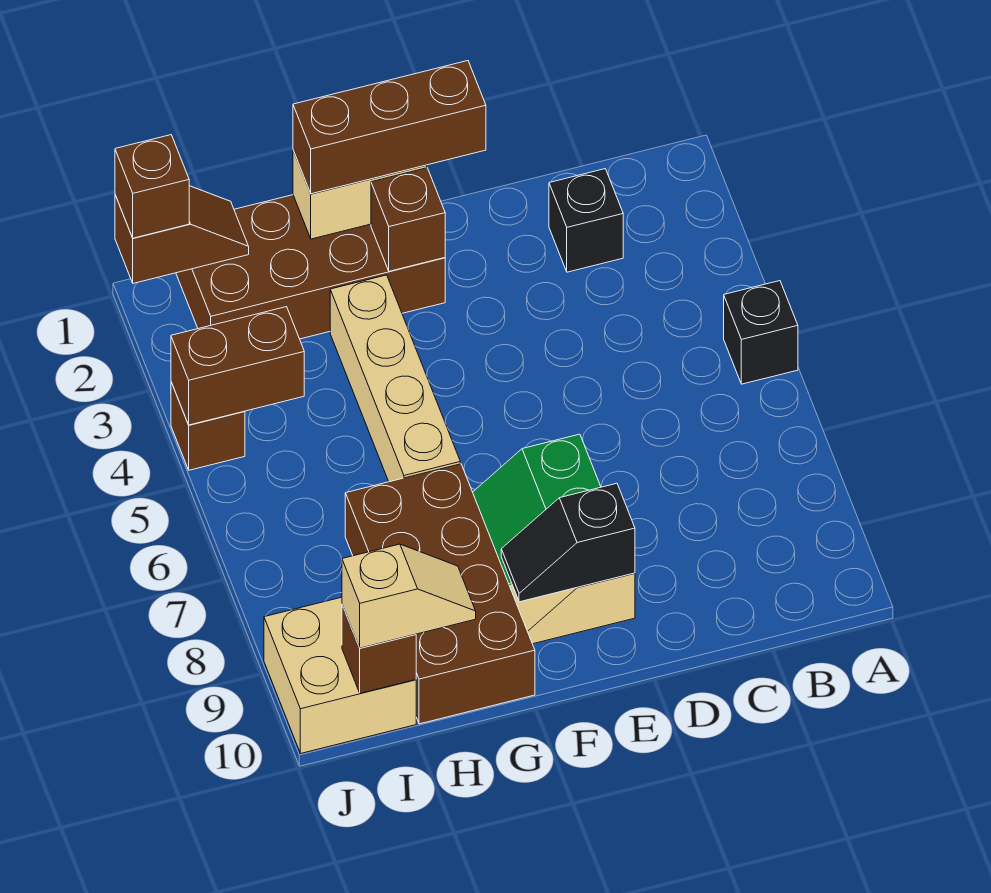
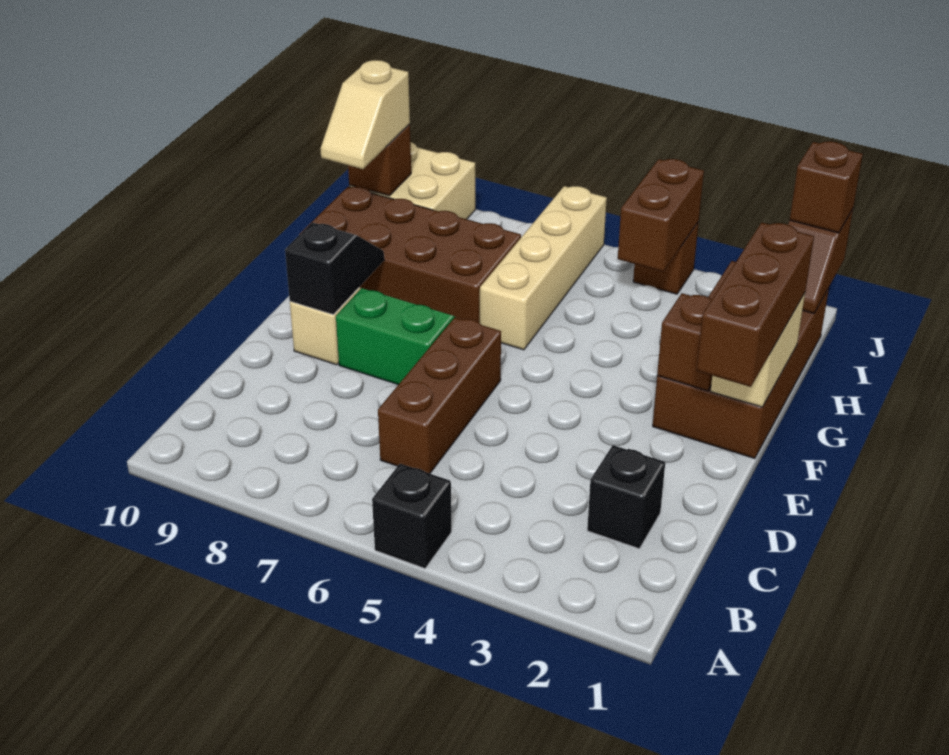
none -> brown brick C6:E6 level 1
tan brick G3:G6 level 1 -> tan brick G6:J6 level 1

